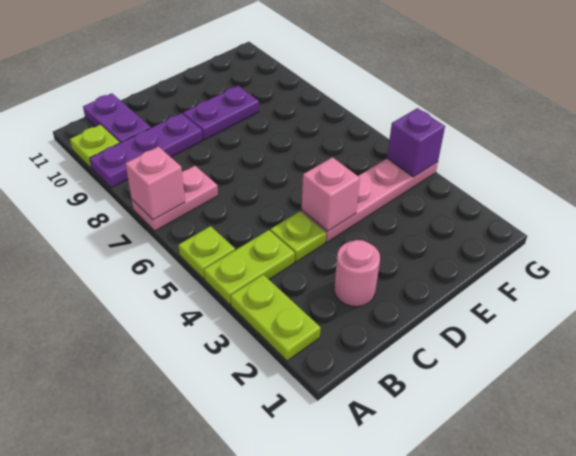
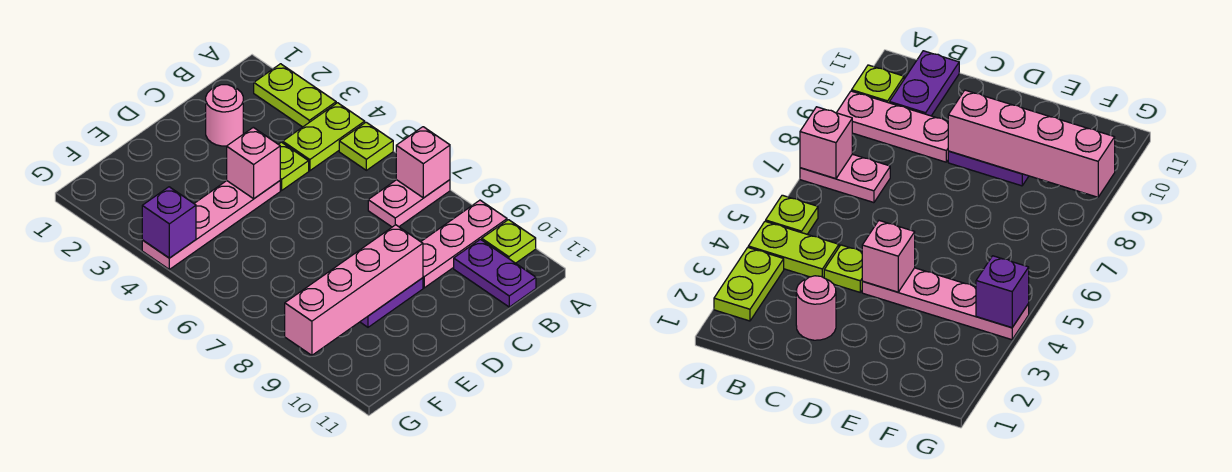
purple plate A9:C9 level 1 -> pink plate A9:C9 level 1
none -> pink brick D9:G9 level 2

